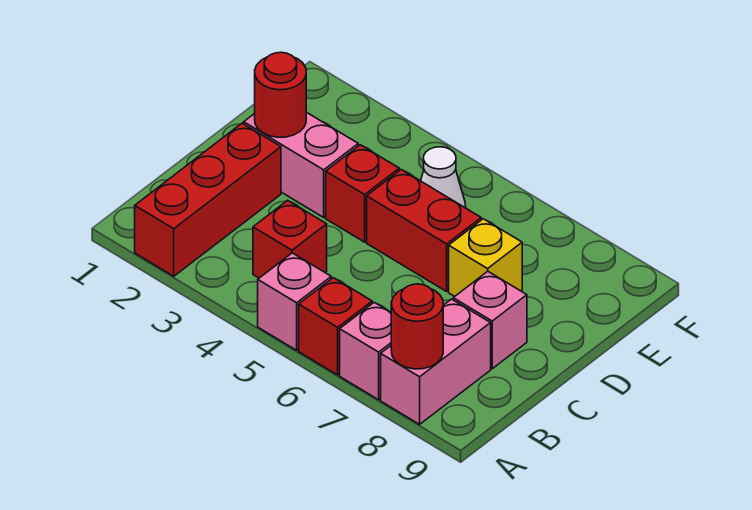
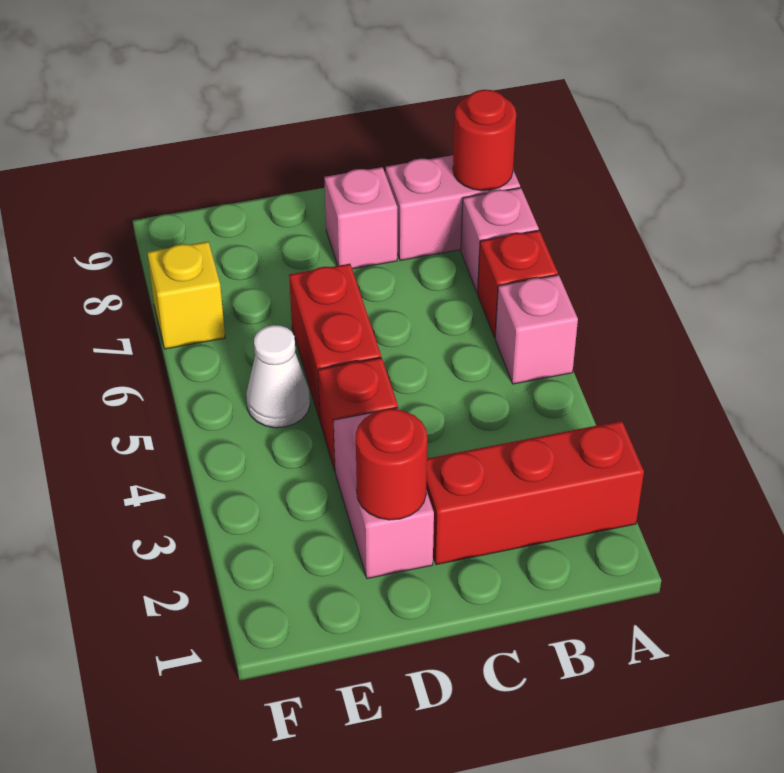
red brick B4 level 1 -> none
yellow brick D7 level 1 -> yellow brick F7 level 1

